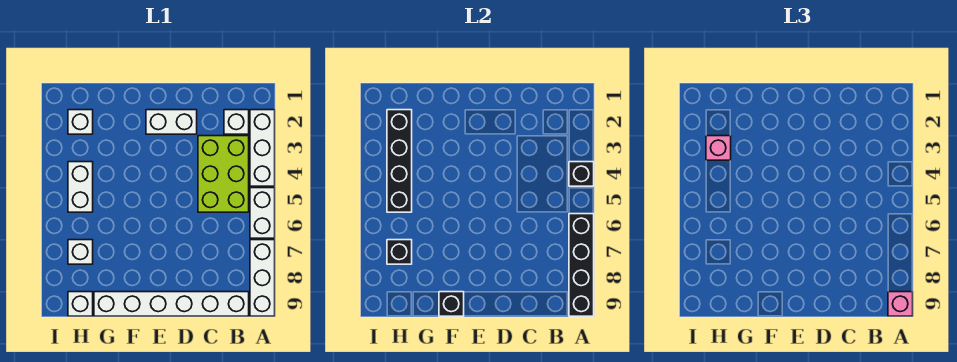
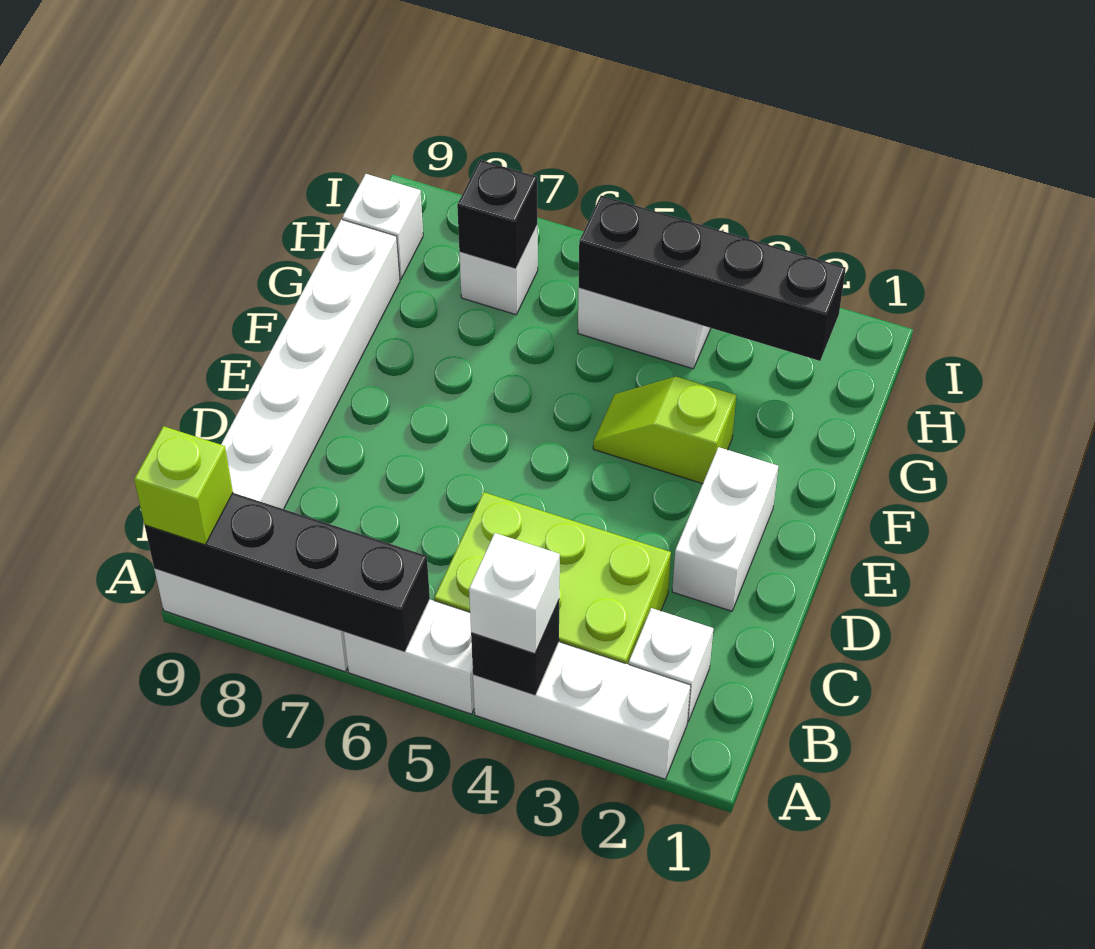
pink brick A9 level 3 -> lime brick A9 level 3
none -> lime slope F3:F4 level 1 top 3
black brick F9 level 2 -> none
white brick H2 level 1 -> white brick A4 level 3
pink brick H3 level 3 -> none

